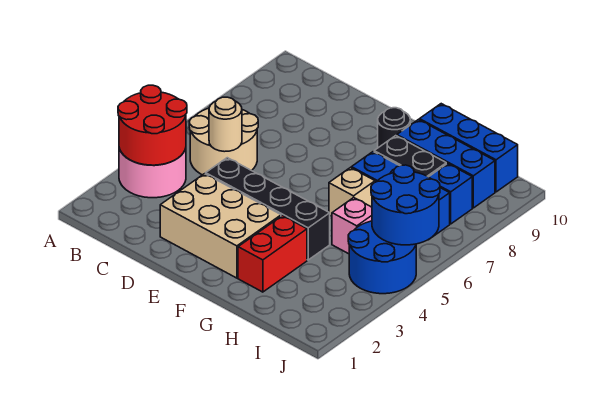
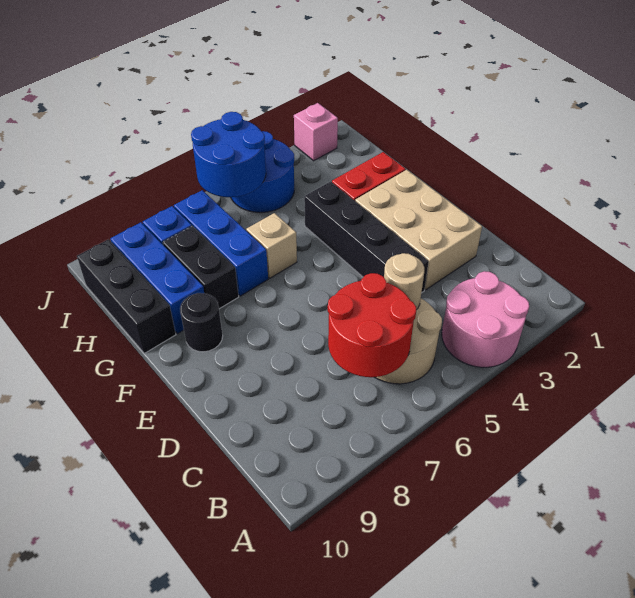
red round brick A3:B4 level 2 -> red round brick B6:C7 level 2
blue brick G10:I10 level 1 -> black brick G10:I10 level 1
pink brick H5 level 1 -> pink brick J2 level 1

